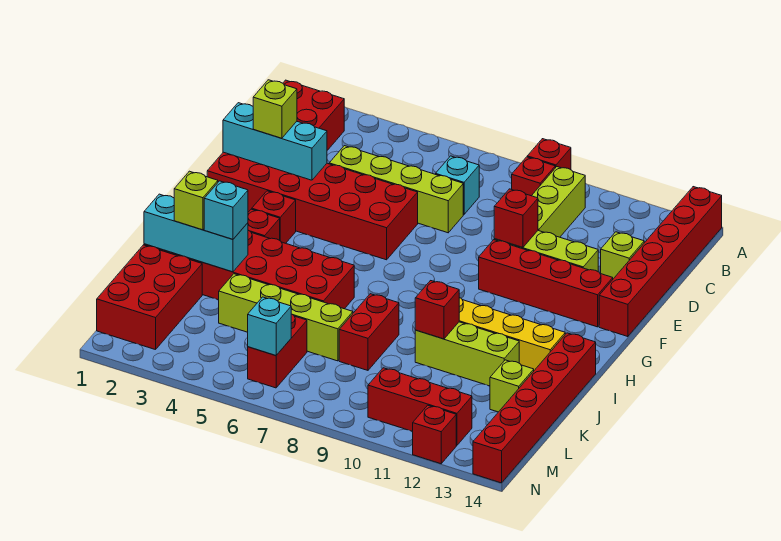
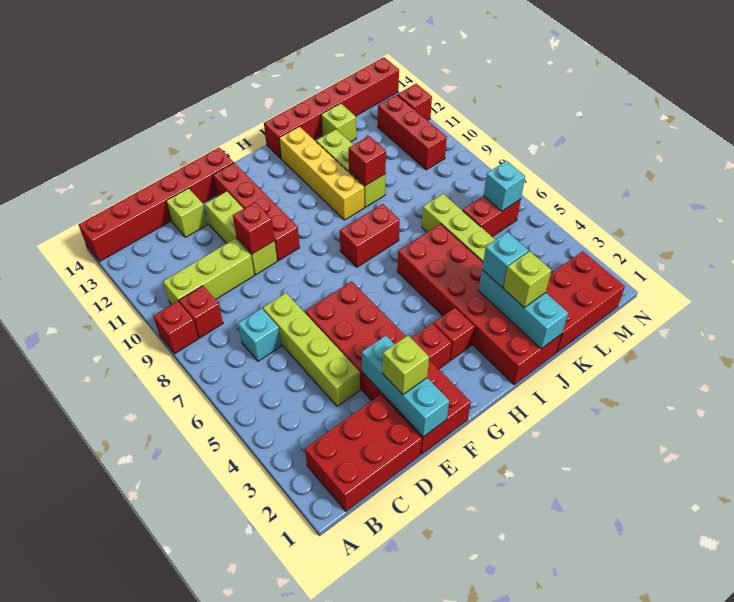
red brick J8:K8 level 1 -> red brick H8:I8 level 1

